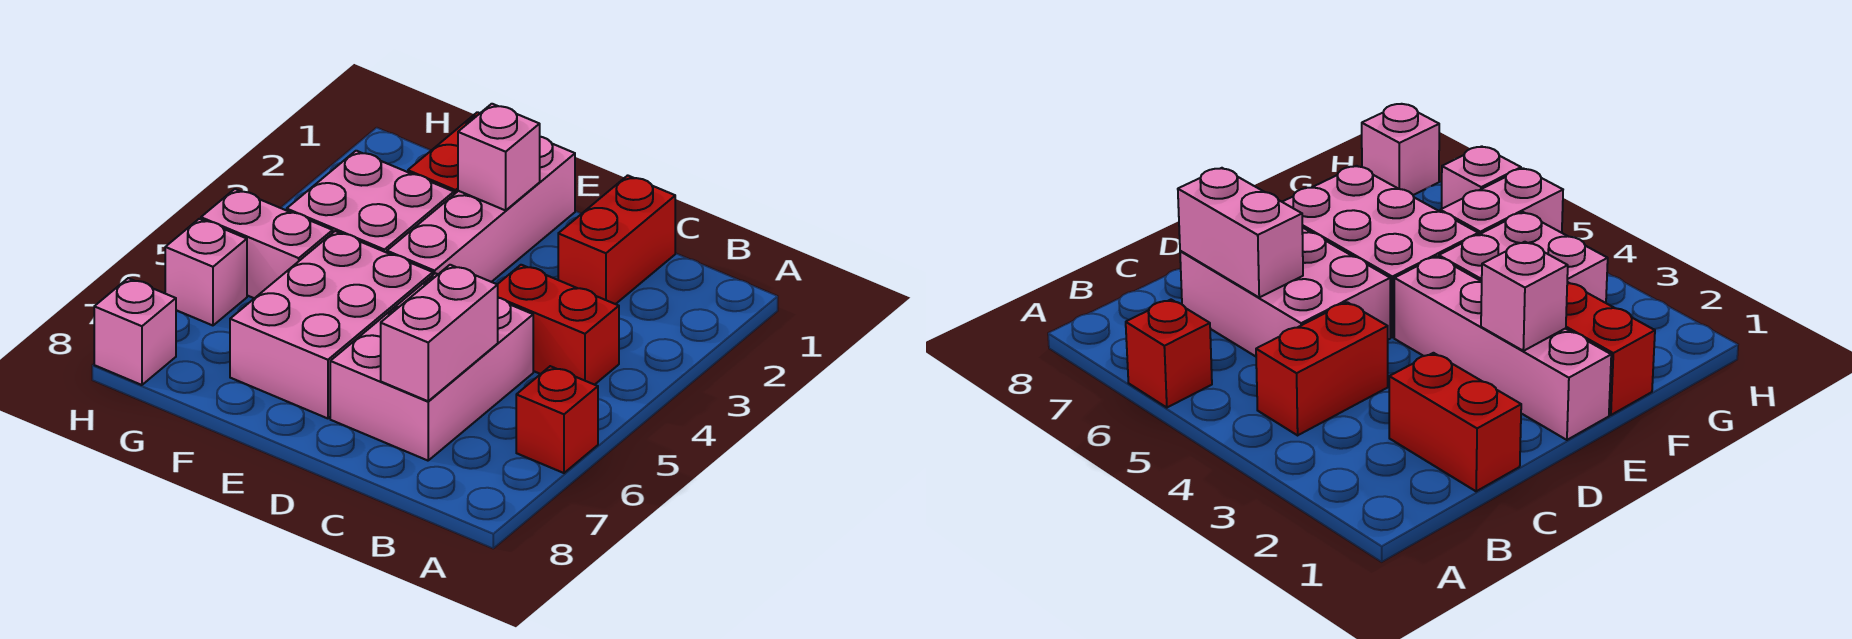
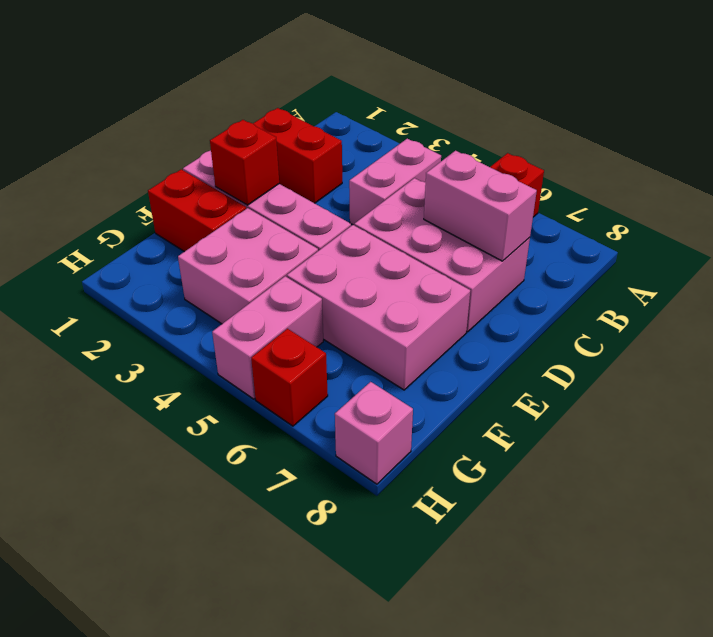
red brick B4:C4 level 1 -> pink brick B4:C4 level 1
pink brick E2 level 2 -> red brick E2 level 2
pink brick H6 level 1 -> red brick H6 level 1

